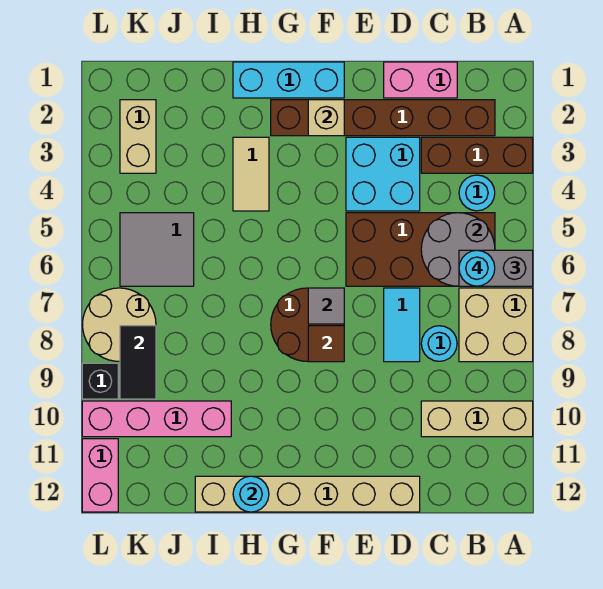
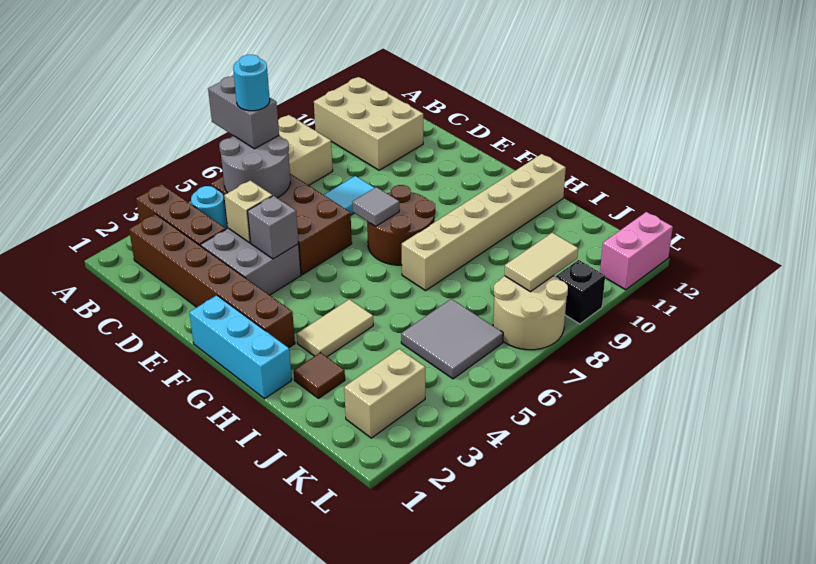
tan brick A10:C10 level 1 -> tan brick A10:C11 level 1
pink brick C1:D1 level 1 -> none
cyan round brick C8 level 1 -> none
cyan brick D3:E4 level 1 -> grey brick D3:E4 level 1
tan brick D12:I12 level 1 -> tan brick H7:H12 level 1
none -> grey brick E4 level 2
tan brick F2 level 2 -> tan brick D4 level 2
brown tile F8 level 2 -> brown tile I2 level 1
cyan round brick H12 level 2 -> none
pink brick I10:L10 level 1 -> none
black tile K8:K9 level 2 -> tan tile K8:K9 level 2

